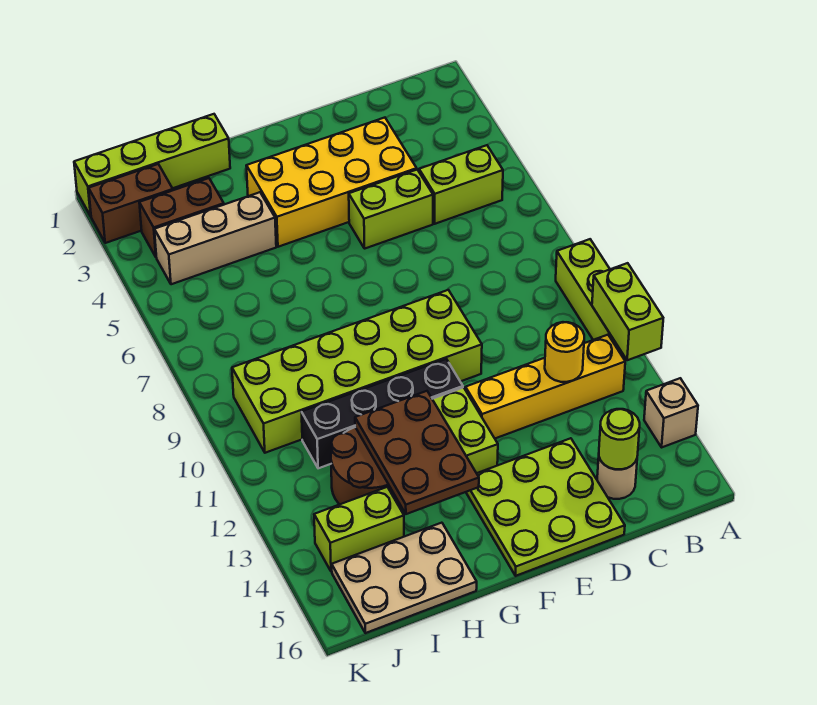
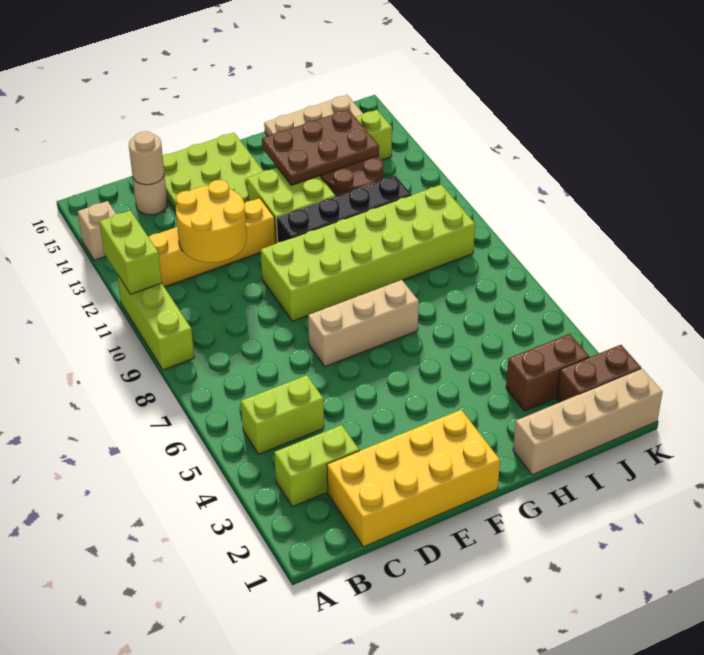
yellow round brick C12 level 2 -> yellow round brick C11:D12 level 2
lime round brick C15 level 2 -> tan round brick C15 level 2
yellow brick D3:G4 level 1 -> yellow brick C1:F2 level 1
lime brick D5:E5 level 1 -> lime brick B3:C3 level 1
brown plate G12:H14 level 2 -> brown plate G13:I14 level 2
lime brick H1:K1 level 1 -> tan brick H1:K1 level 1
tan brick H4:J4 level 1 -> tan brick E7:G7 level 1

